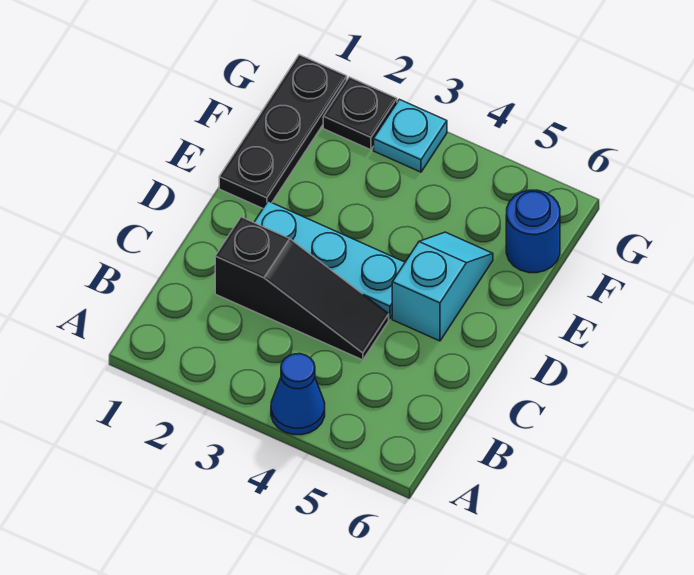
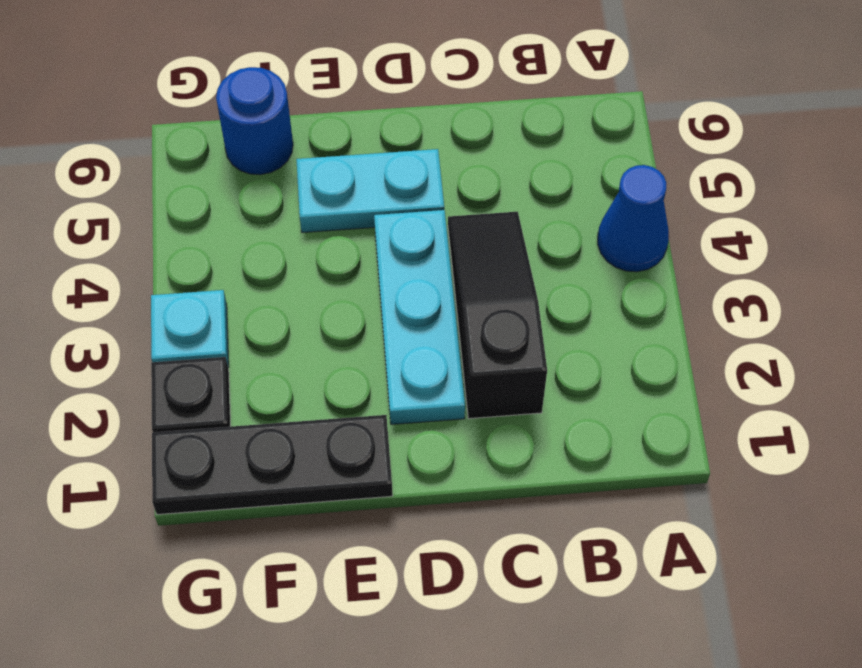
cyan slope D5:E5 level 1 top D -> cyan plate D5:E5 level 1

